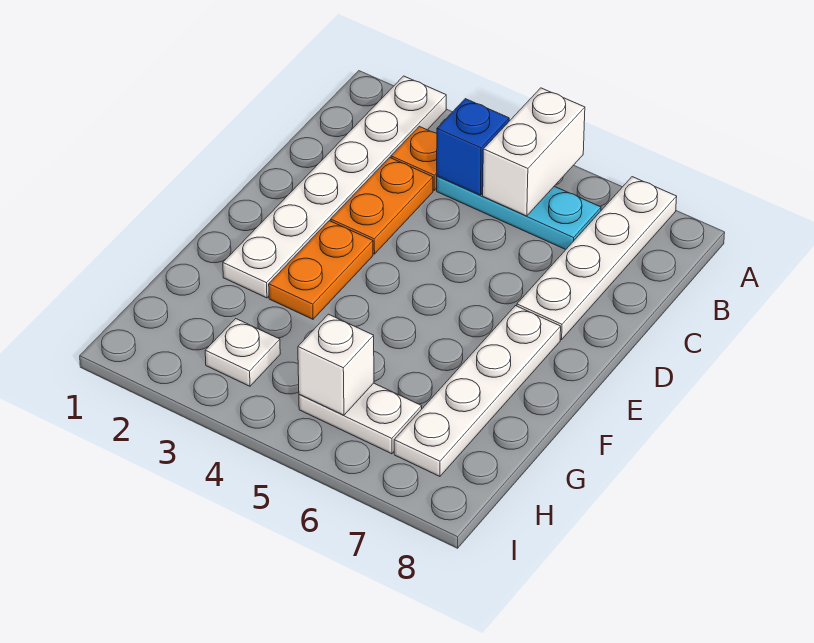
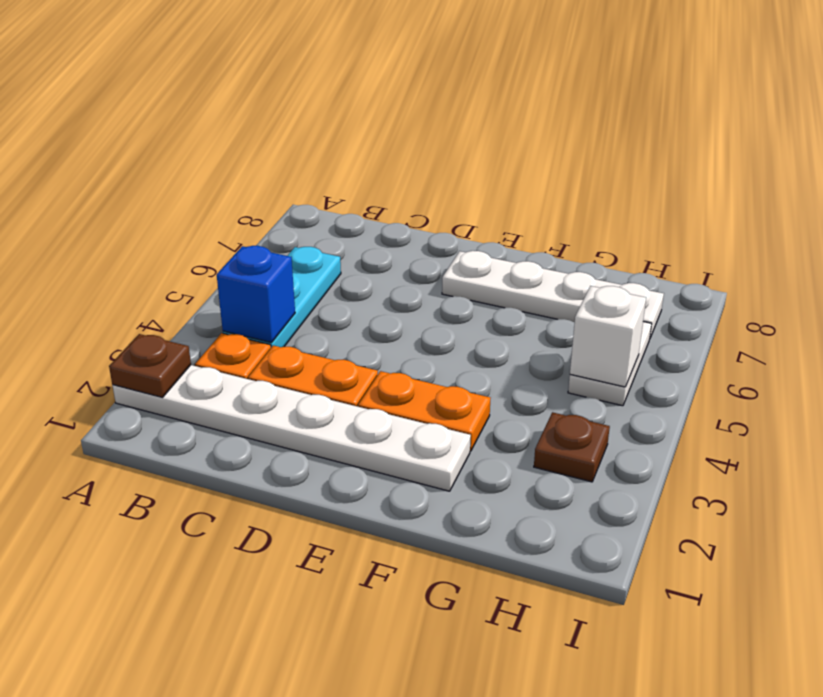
none -> brown plate A2 level 2
white brick A5:B5 level 2 -> none
white plate A7:D7 level 1 -> none
white plate H3 level 1 -> brown plate H3 level 1

